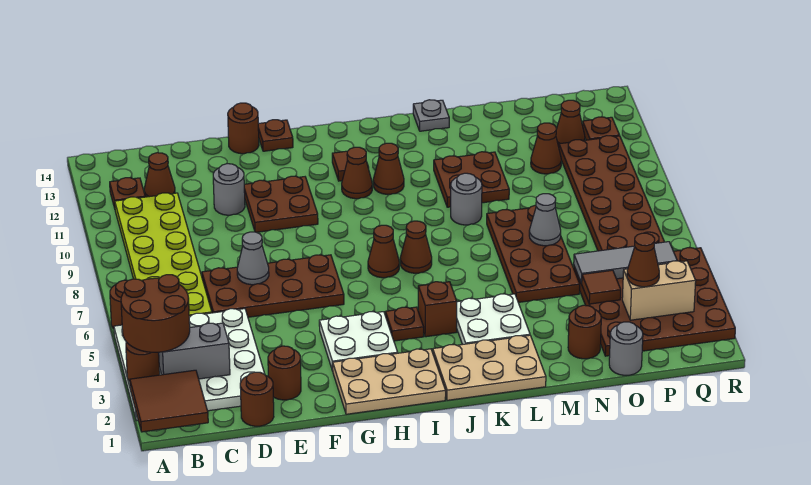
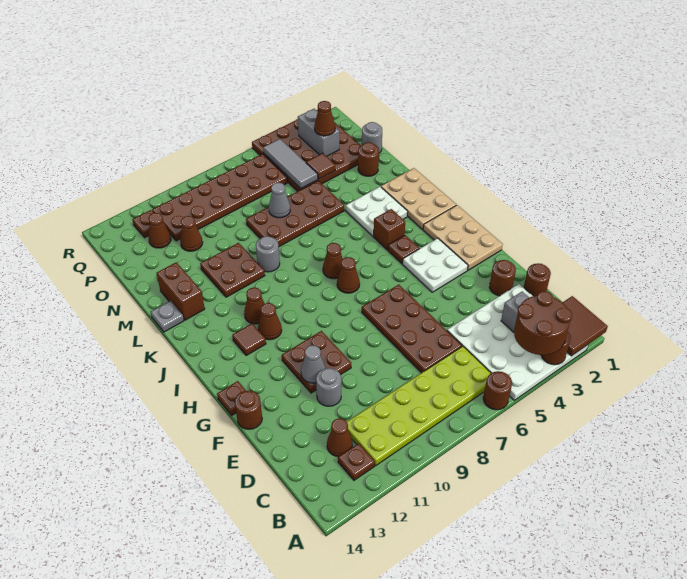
grey cone E7 level 2 -> grey cone F11 level 2
none -> brown brick L13:M13 level 1
tan brick P3:Q3 level 2 -> grey brick P3:Q3 level 2

